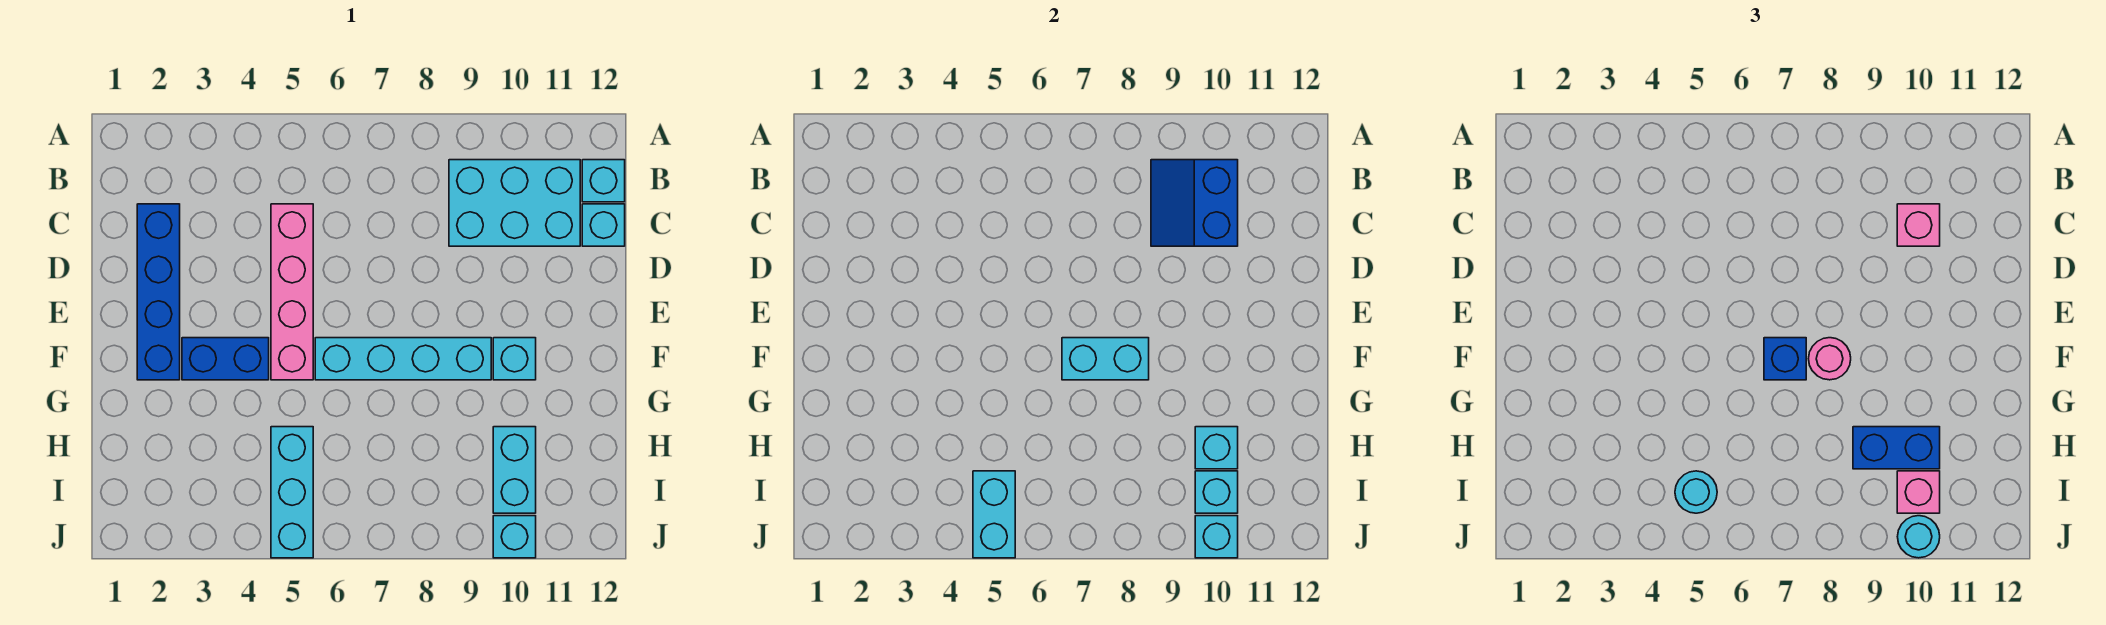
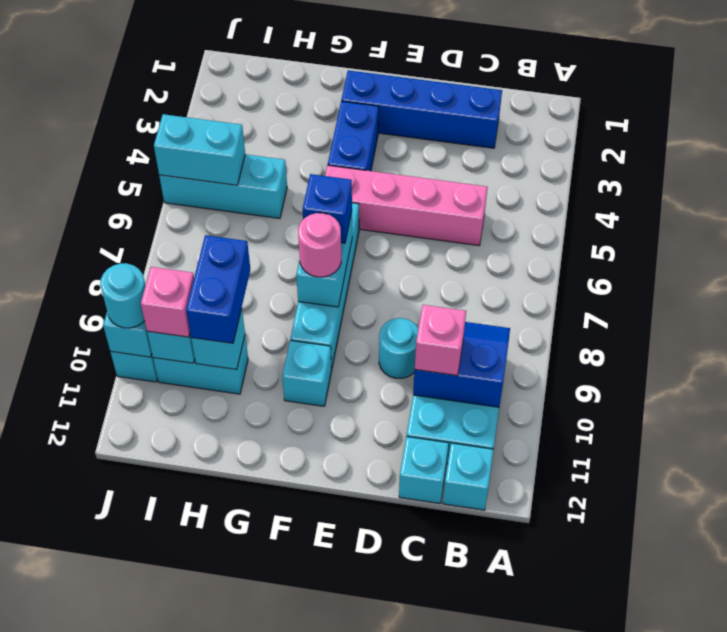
cyan round brick I5 level 3 -> cyan round brick D9 level 1

